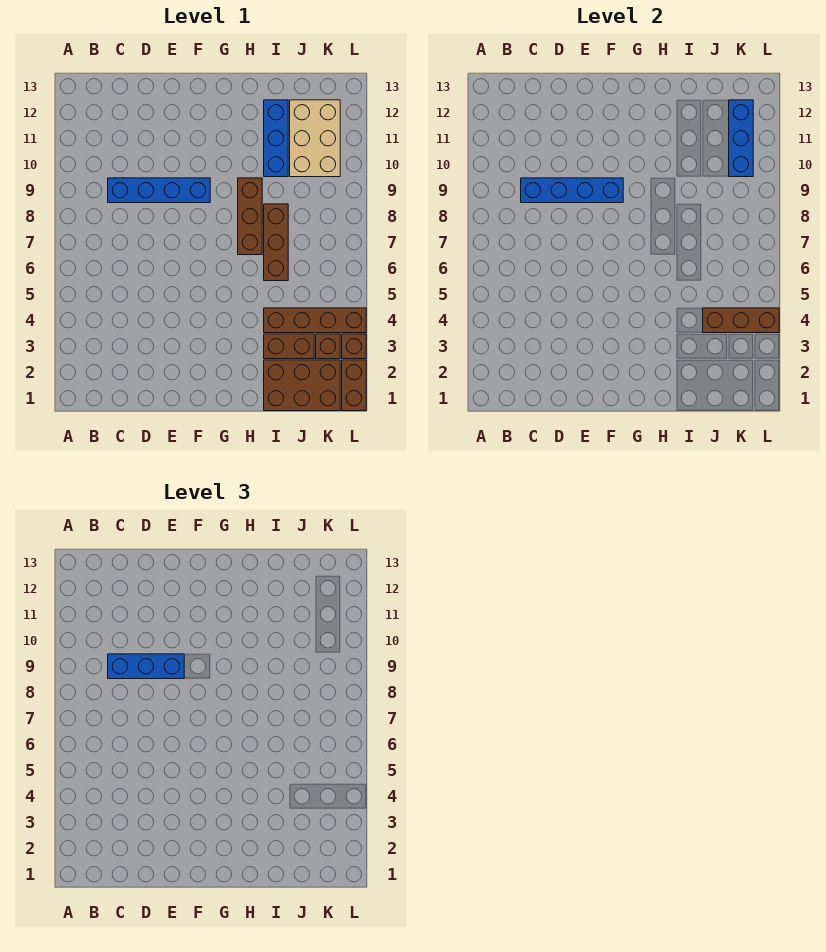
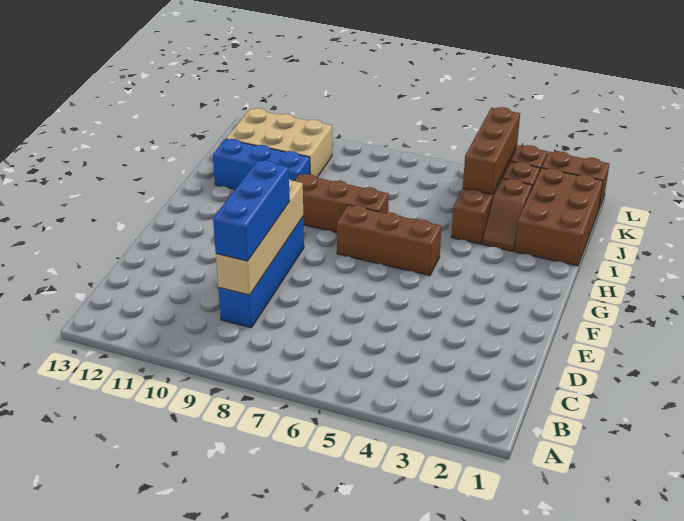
blue brick C9:F9 level 2 -> tan brick C9:F9 level 2
brown brick I3:J3 level 1 -> brown slope I3:J3 level 1 top J
brown brick I6:I8 level 1 -> brown brick G5:G7 level 1
blue brick K10:K12 level 2 -> none

